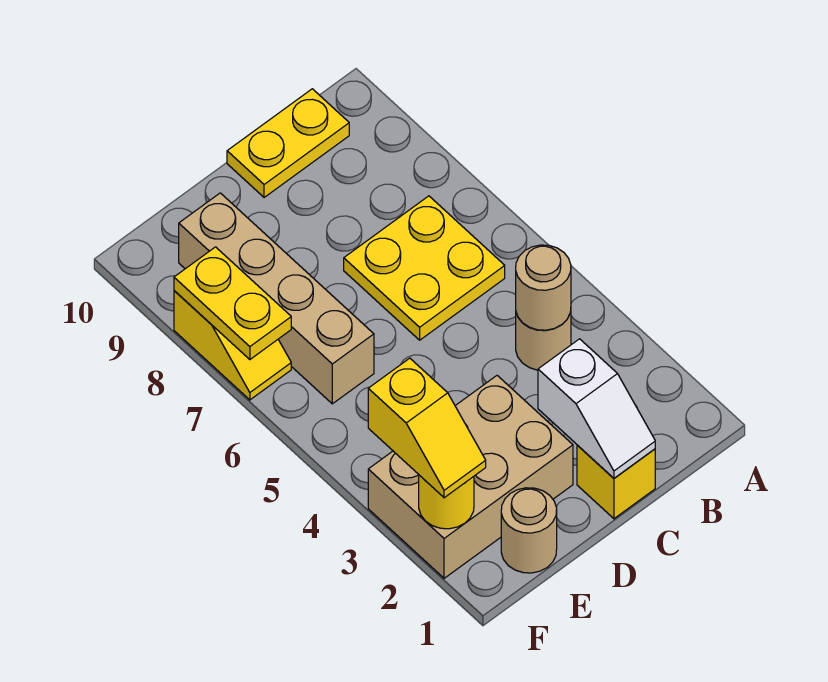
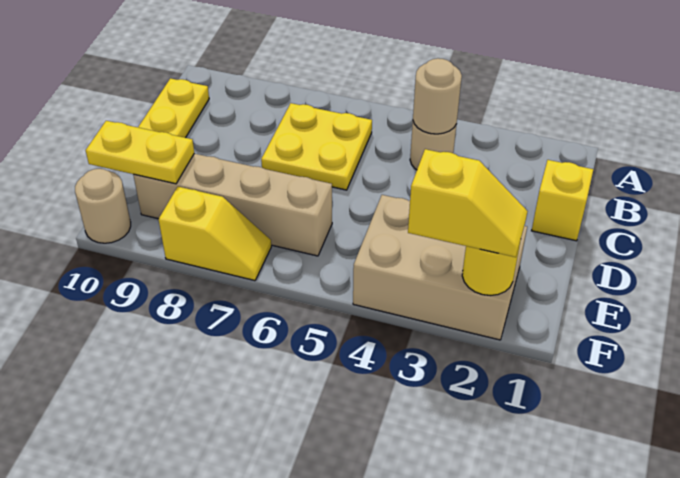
white slope C1:C2 level 2 top 2 -> none
tan brick D2:F3 level 1 -> tan brick E2:F4 level 1
tan round brick E1 level 1 -> tan round brick F10 level 1
yellow plate F7:F8 level 2 -> yellow plate E9:E10 level 2

